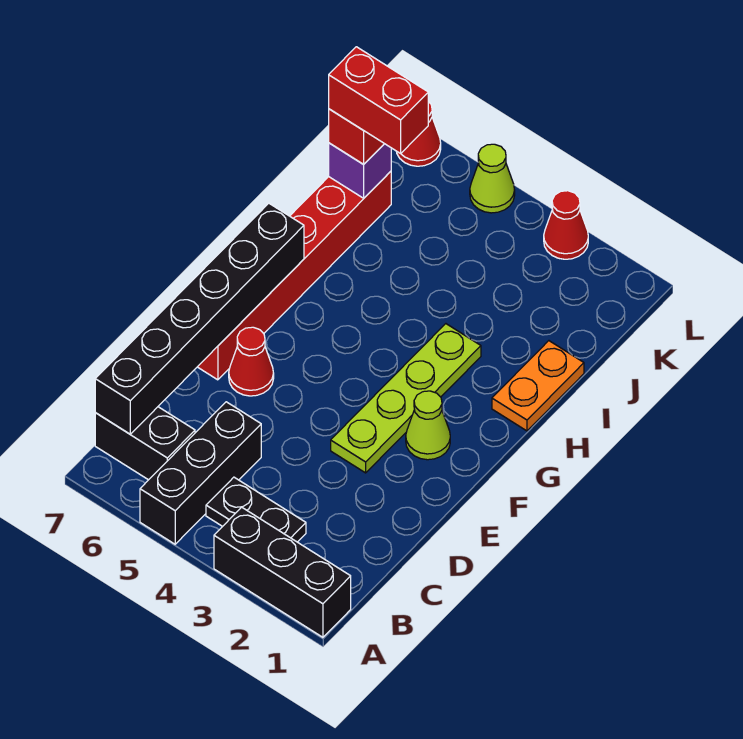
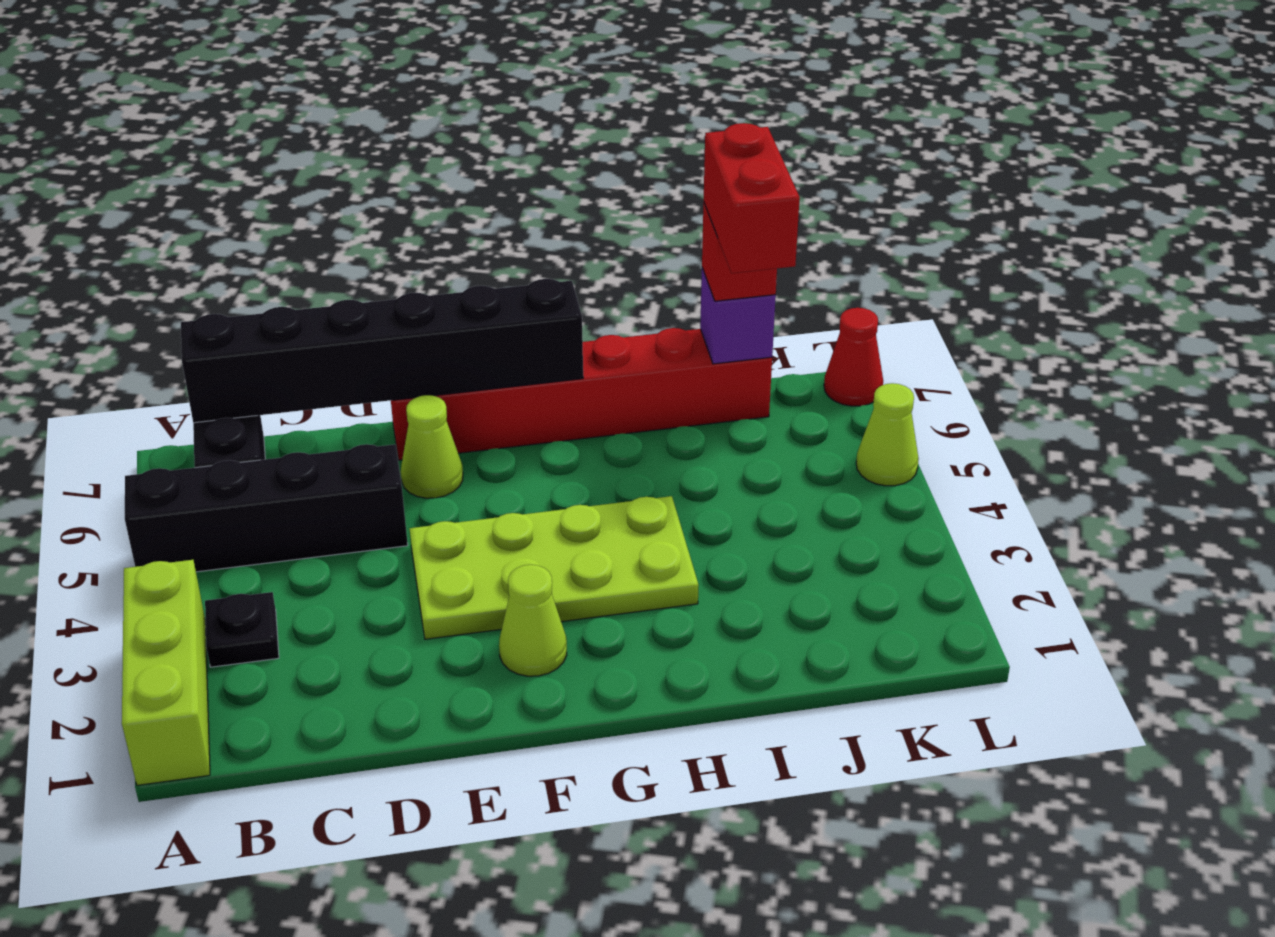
black brick A1:A3 level 1 -> lime brick A1:A3 level 1
black brick A5:C5 level 1 -> black brick A5:D5 level 1
black plate B3:B4 level 1 -> black plate B3 level 1
lime plate E3:H3 level 1 -> lime plate E3:H4 level 1
red cone E6 level 1 -> lime cone E6 level 1
orange plate H1:I1 level 1 -> none
red cone L3 level 1 -> none

